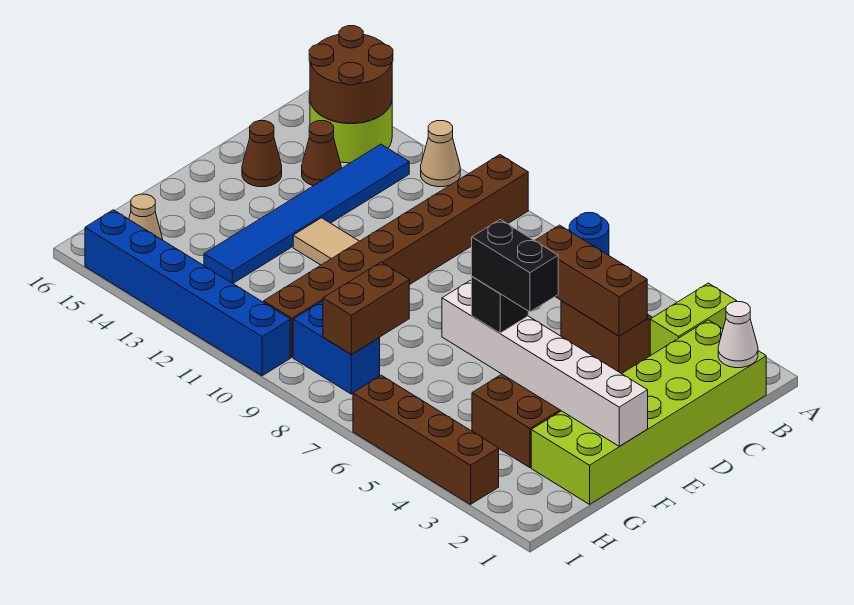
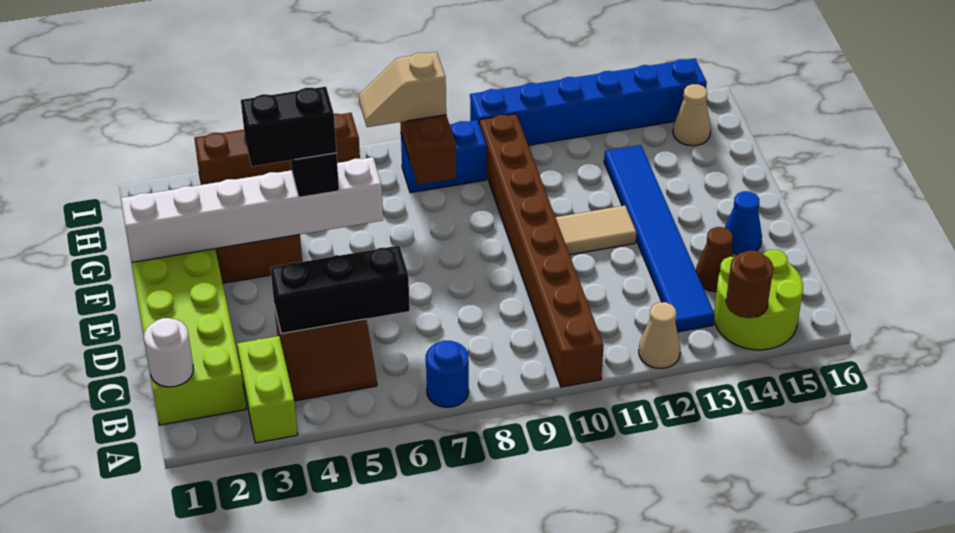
brown round brick A14:B15 level 2 -> brown round brick A14 level 2
white cone B1 level 2 -> white round brick B1 level 2
brown brick C4:C6 level 2 -> black brick C4:C6 level 2
brown cone D15 level 1 -> blue cone D15 level 1
none -> tan slope H7:H8 level 3 top 8

